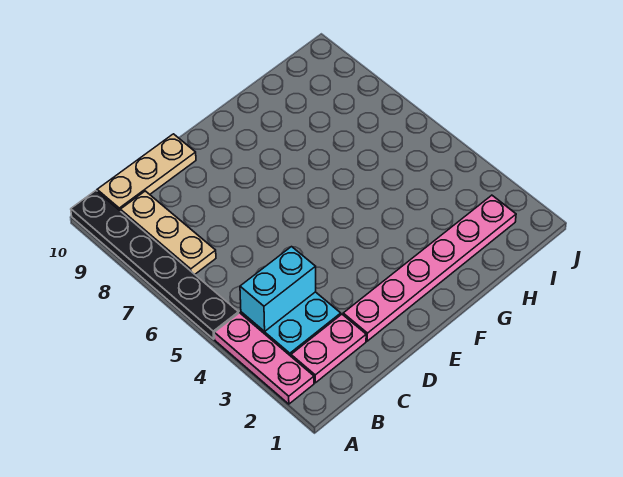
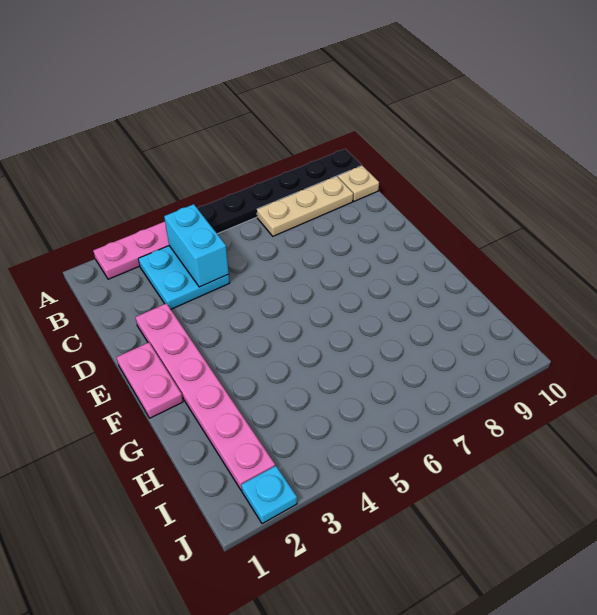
pink plate B2:C2 level 1 -> pink plate E1:F1 level 1
tan plate B10:D10 level 1 -> tan plate B10 level 1
none -> cyan plate J2 level 1

